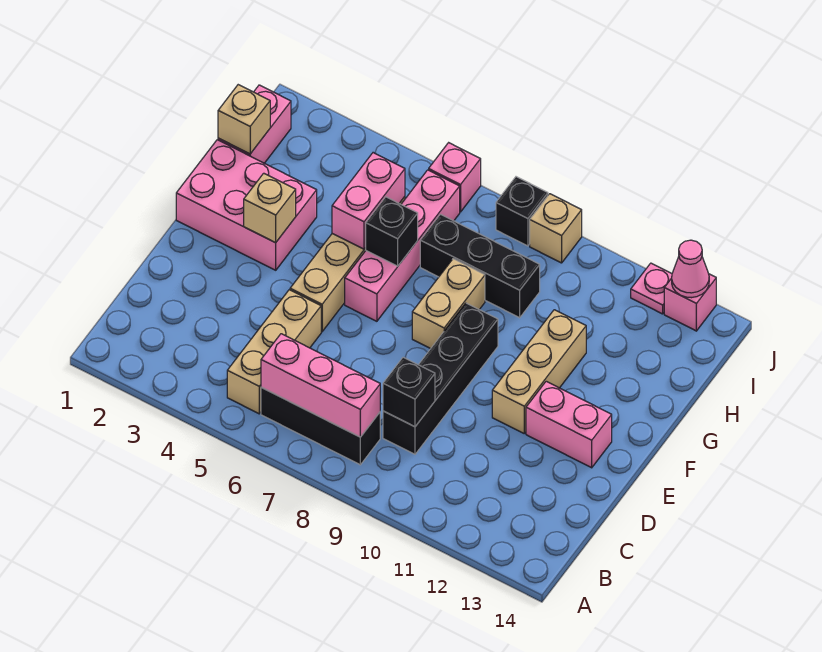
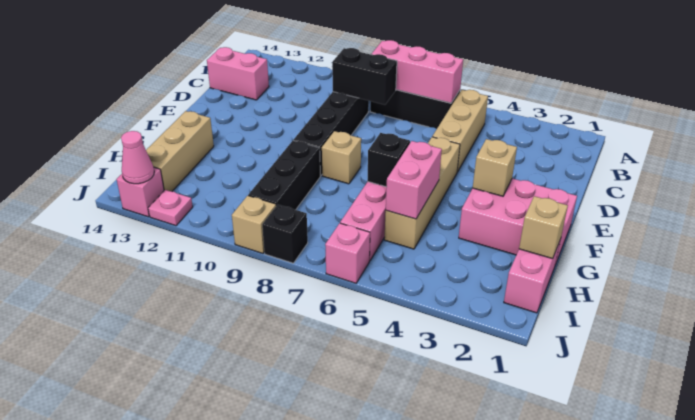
black brick C9 level 2 -> black brick C8:C9 level 2
tan brick E11:G11 level 1 -> tan brick G13:I13 level 1
pink brick E12:E13 level 1 -> pink brick C13:C14 level 1
tan brick F8:G8 level 1 -> tan brick F8 level 1
black brick H7:H9 level 1 -> black brick G9:I9 level 1

